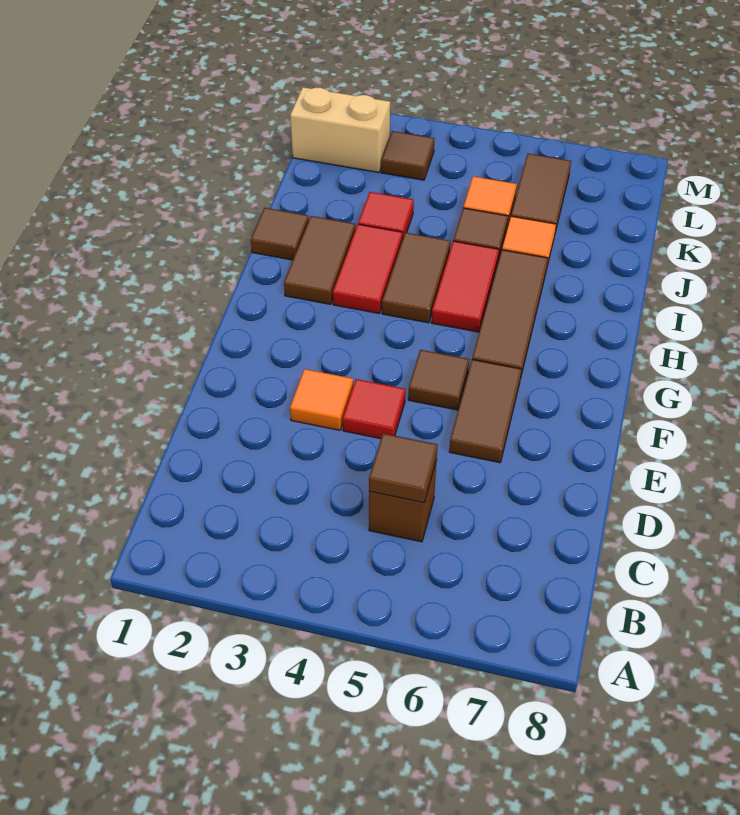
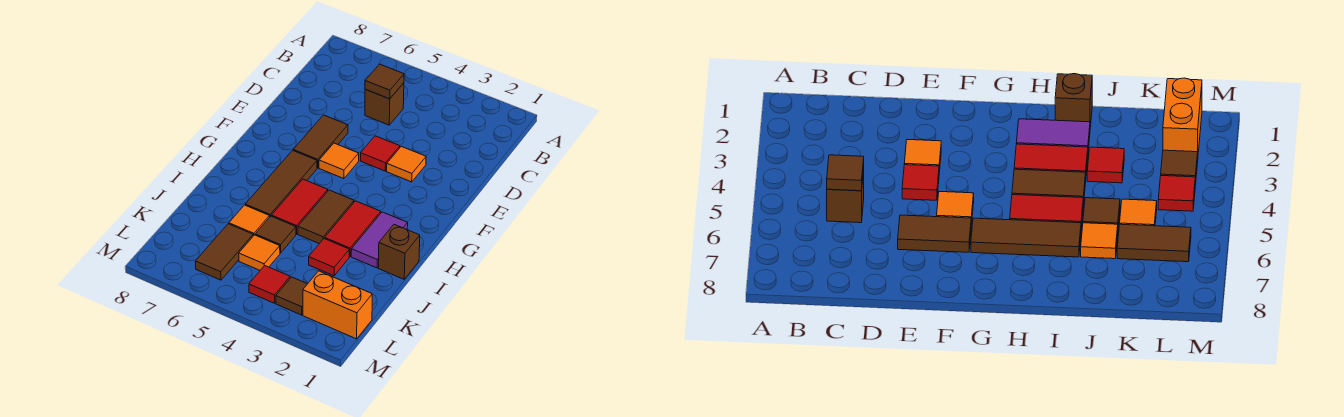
brown tile F5 level 1 -> orange tile F5 level 1
brown tile H2:I2 level 1 -> purple tile H2:I2 level 1
brown tile I1 level 1 -> brown brick I1 level 1
tan brick L1:L2 level 1 -> orange brick L1:L2 level 1
none -> red tile L4 level 1

